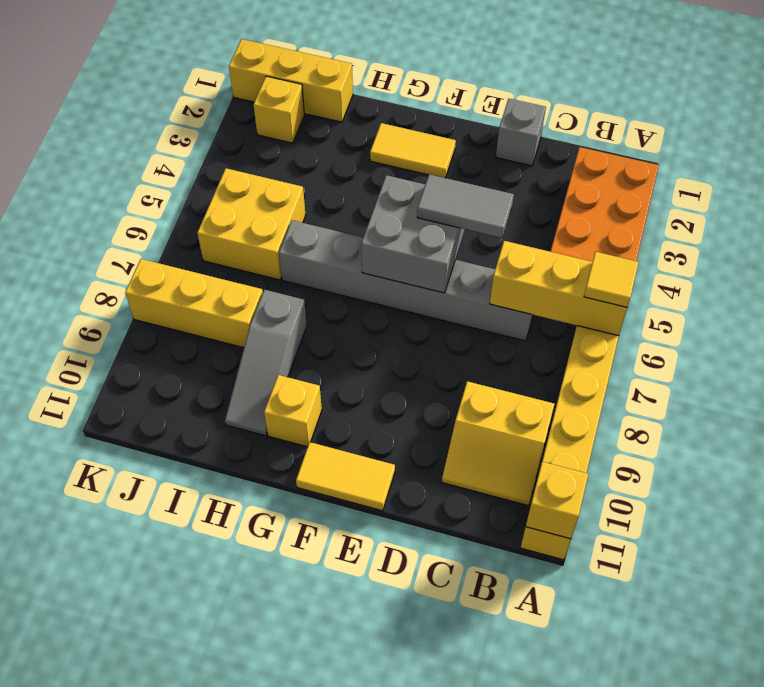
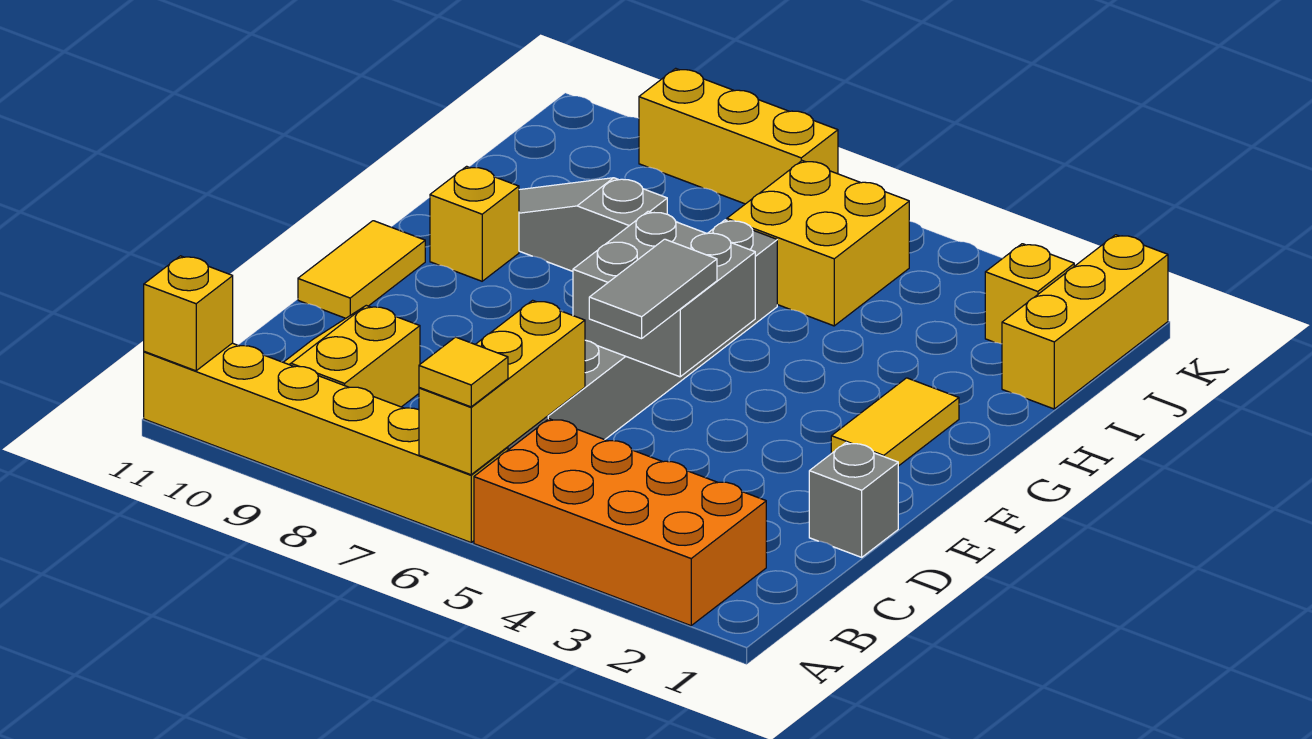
yellow brick I8:K8 level 1 -> yellow brick K7:K9 level 1

